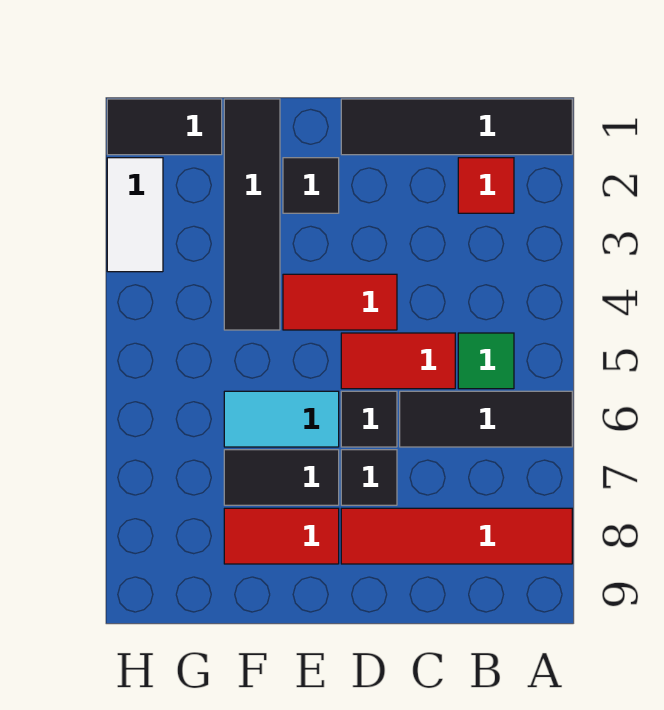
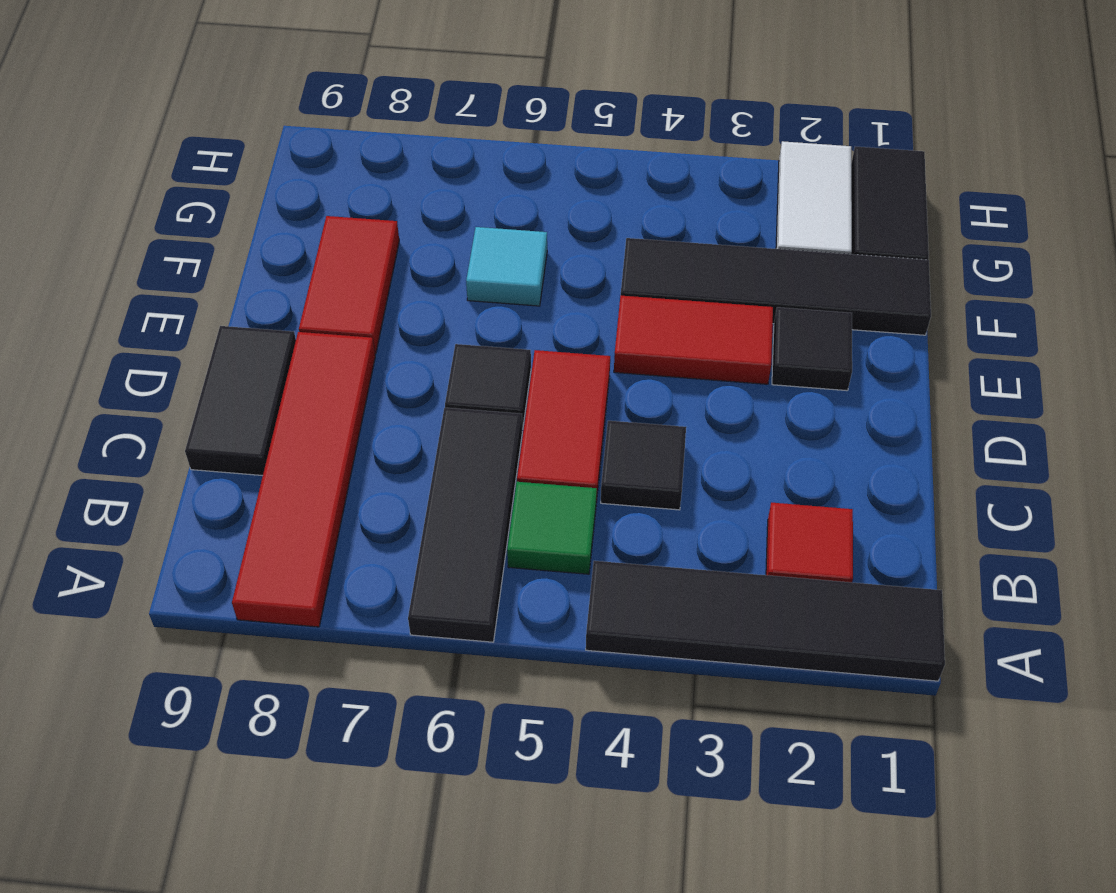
black tile A1:D1 level 1 -> black tile A1:A4 level 1
red tile D4:E4 level 1 -> red tile E3:E4 level 1
black tile D7 level 1 -> black tile C4 level 1
cyan tile E6:F6 level 1 -> cyan tile F6 level 1
black tile E7:F7 level 1 -> black tile C9:D9 level 1
white tile H2:H3 level 1 -> white tile G2:H2 level 1

